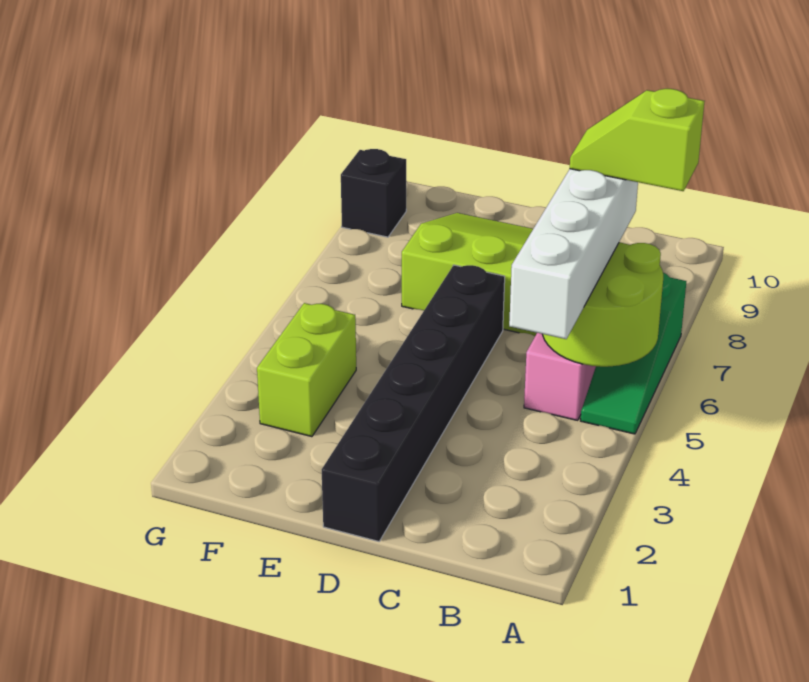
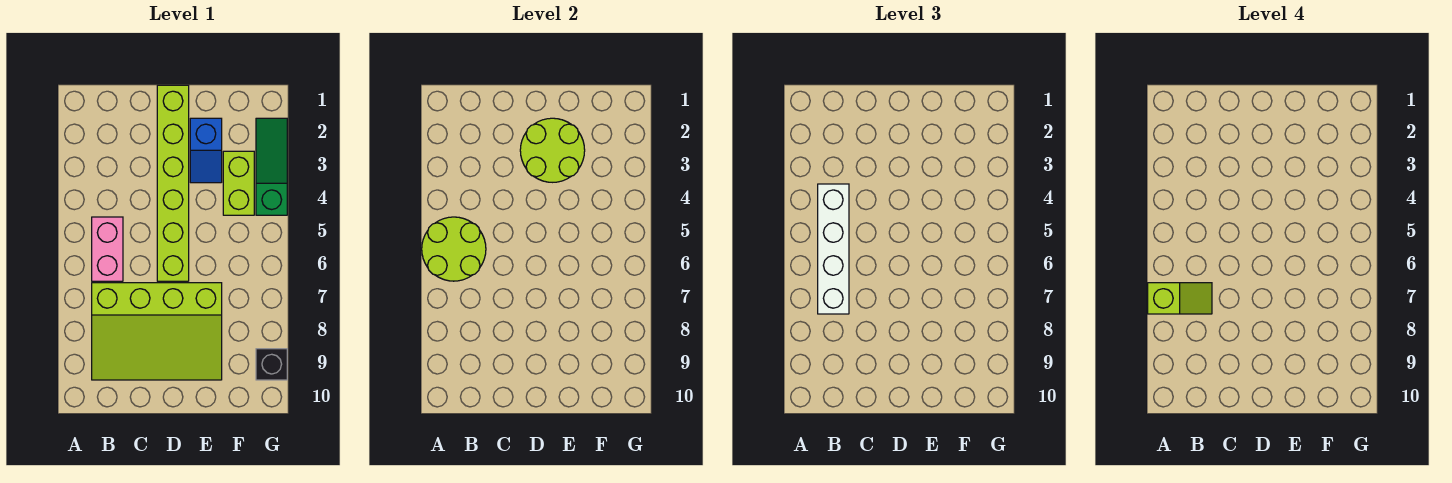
green slope A5:A7 level 1 top 7 -> green slope G2:G4 level 1 top 4
black brick D1:D6 level 1 -> lime brick D1:D6 level 1
none -> lime round brick D2:E3 level 2
none -> blue slope E2:E3 level 1 top 2

